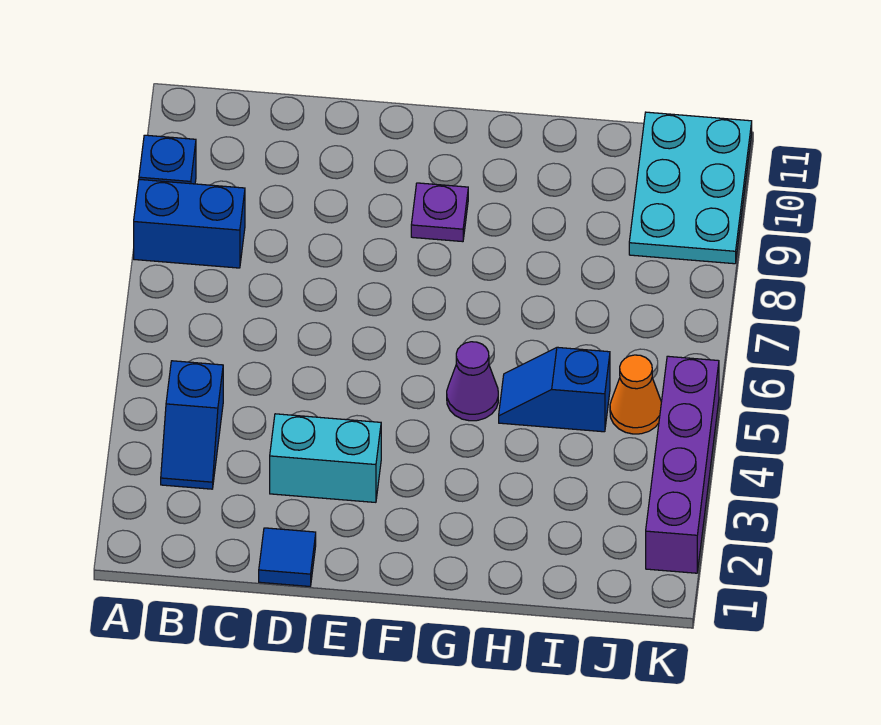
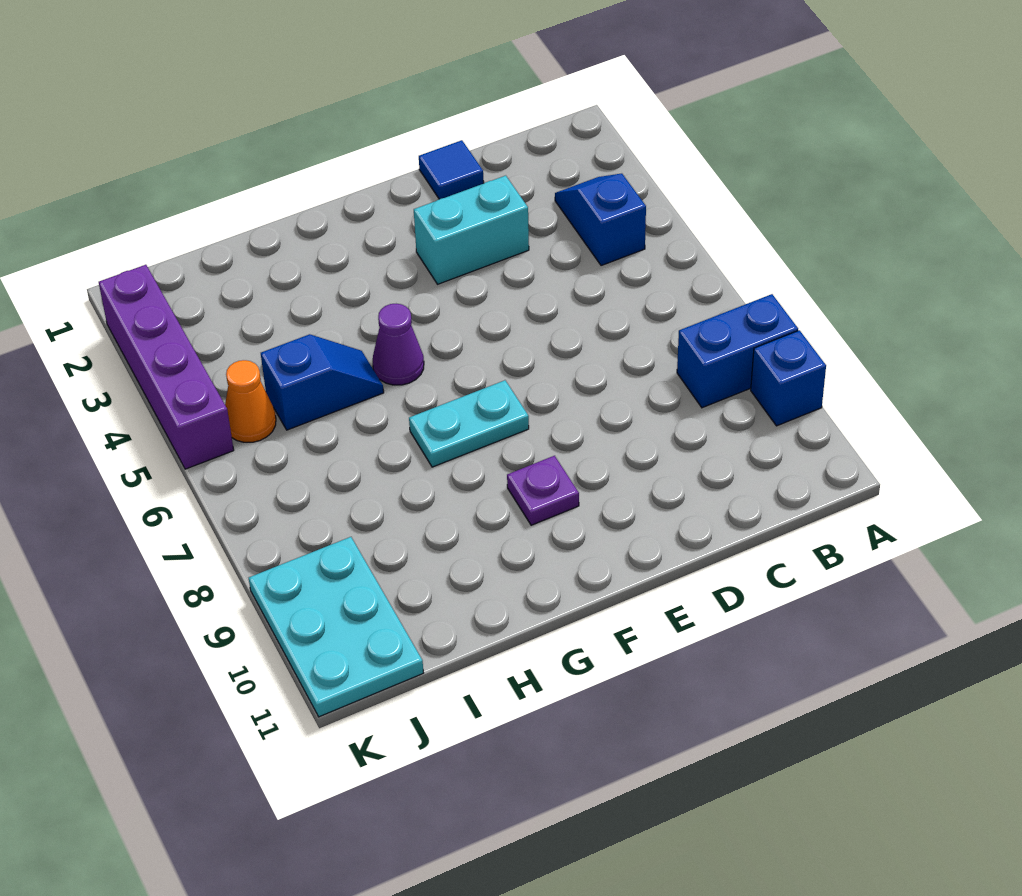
none -> cyan plate F7:G7 level 1

